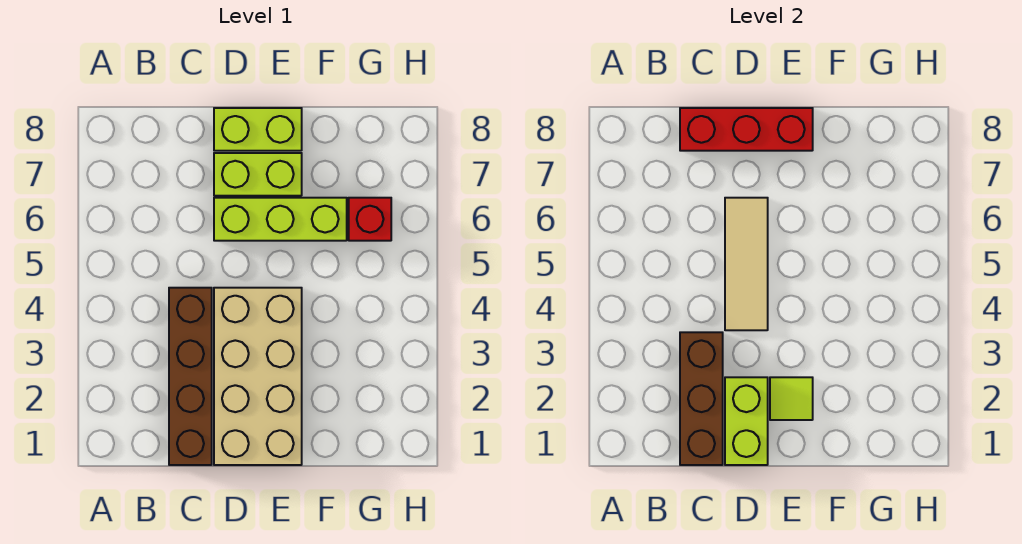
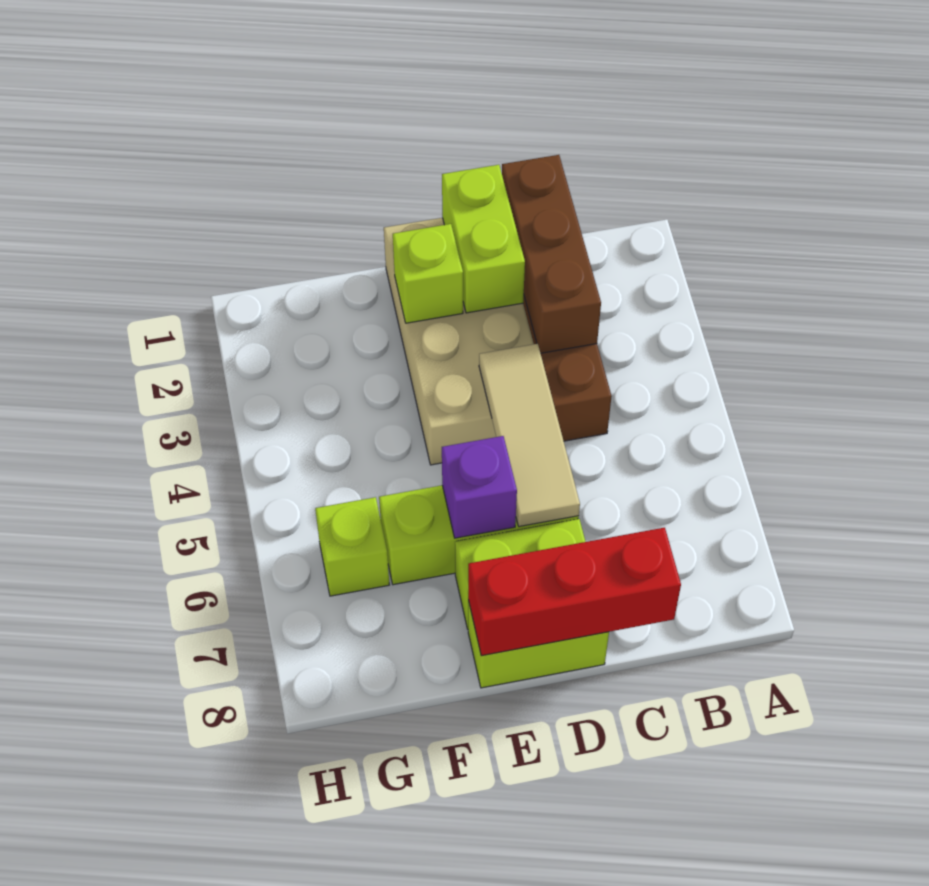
lime tile E2 level 2 -> lime brick E2 level 2
none -> purple brick E6 level 2
red brick G6 level 1 -> lime brick G6 level 1

